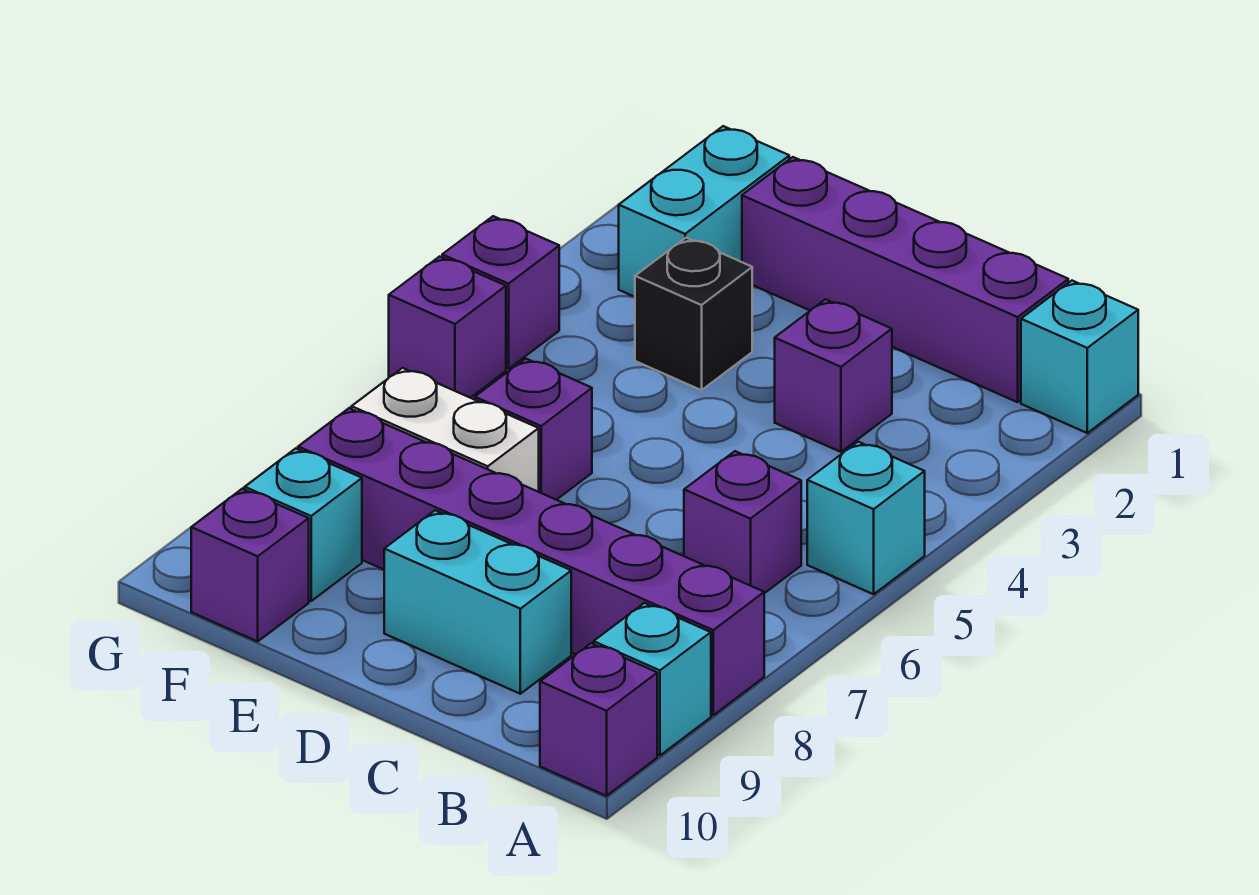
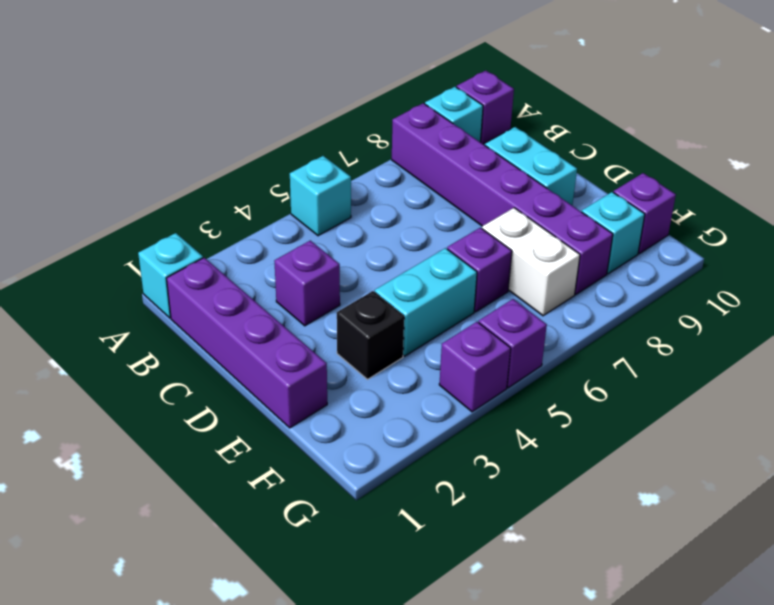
purple brick B6 level 1 -> none
cyan brick F1:F2 level 1 -> cyan brick E4:E5 level 1

